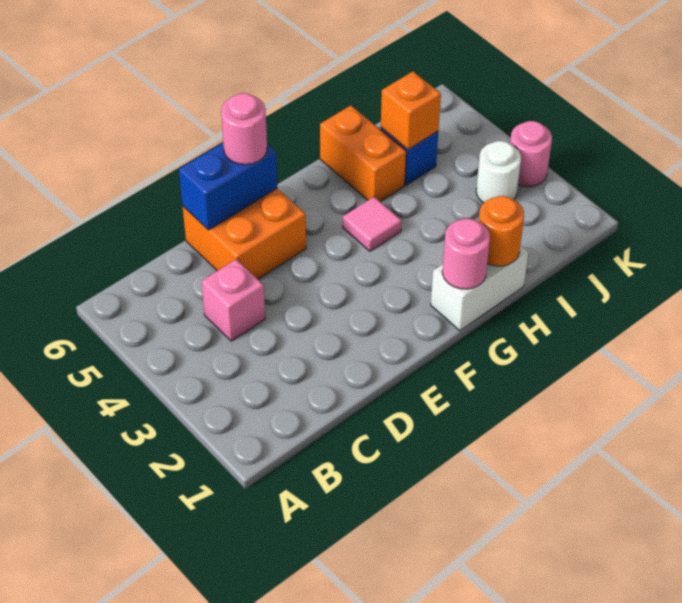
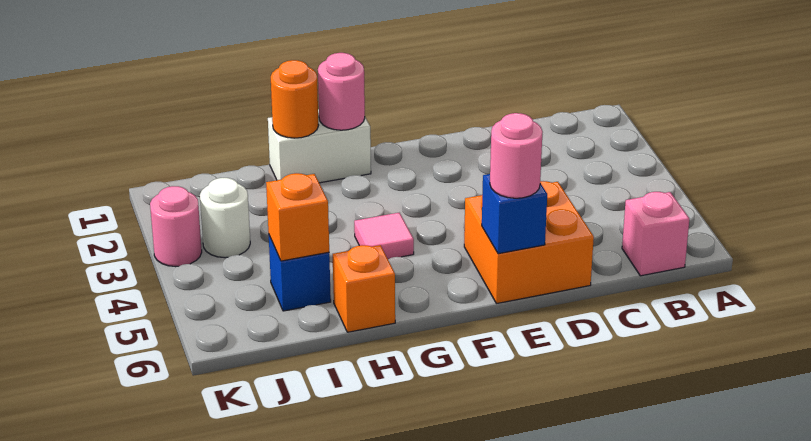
pink brick C4 level 1 -> pink brick B6 level 1
blue brick D6:E6 level 2 -> blue brick E6 level 2
orange brick H5:H6 level 1 -> orange brick H6 level 1

